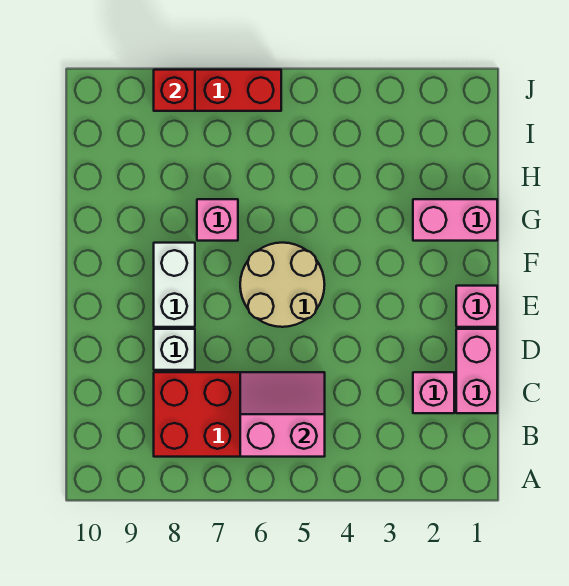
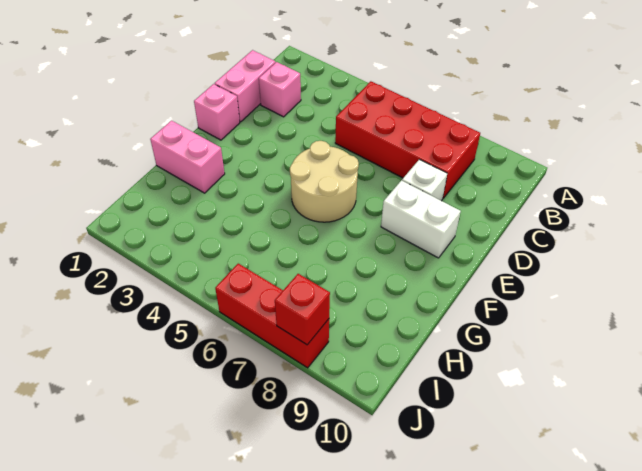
pink slope B5:C6 level 2 top B -> none
white brick E8:F8 level 1 -> white brick E8:E9 level 1
pink brick G7 level 1 -> none

